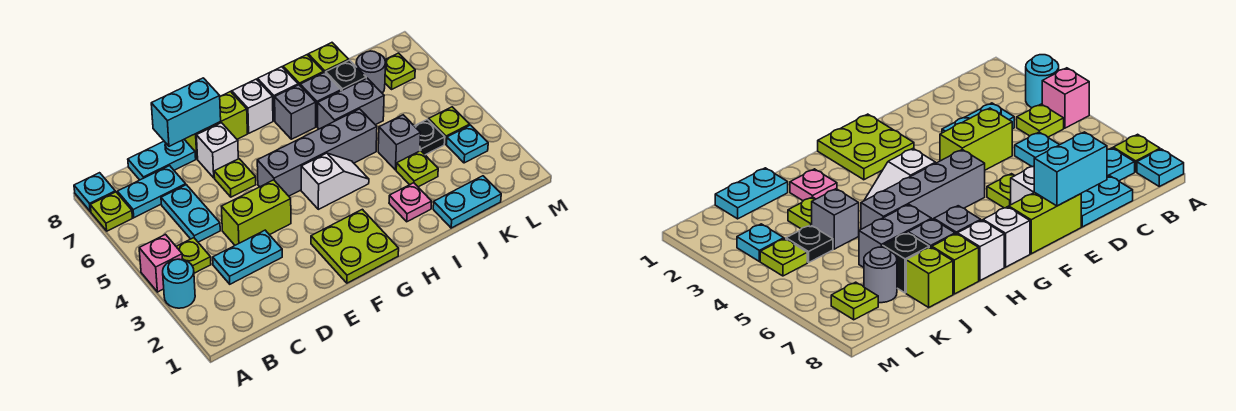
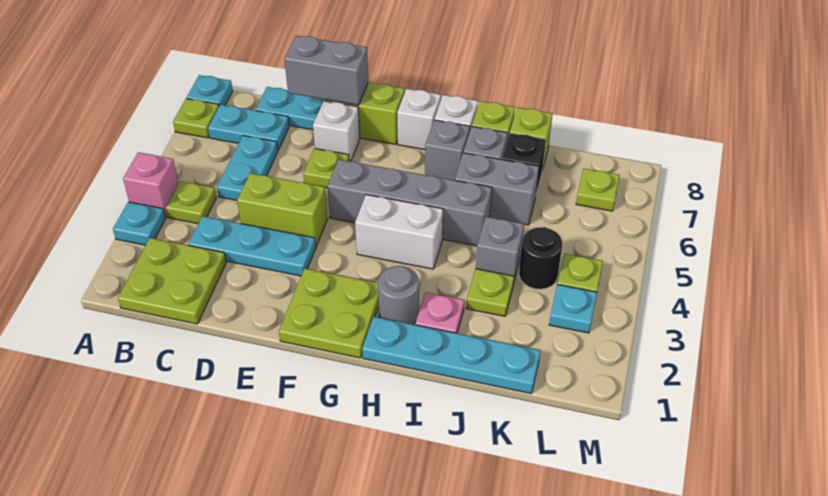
cyan round brick A3 level 1 -> cyan plate A3 level 1
none -> lime plate B1:C2 level 1
cyan plate C3:D3 level 1 -> cyan plate C3:E3 level 1
cyan brick D8:E8 level 2 -> grey brick D8:E8 level 2
white slope G4:H4 level 1 top G -> white brick G4:H4 level 1
cyan plate J1:K1 level 1 -> cyan plate H1:K1 level 1
black plate K4 level 1 -> black round brick K4 level 1
grey round brick K7 level 1 -> grey round brick H2 level 1

